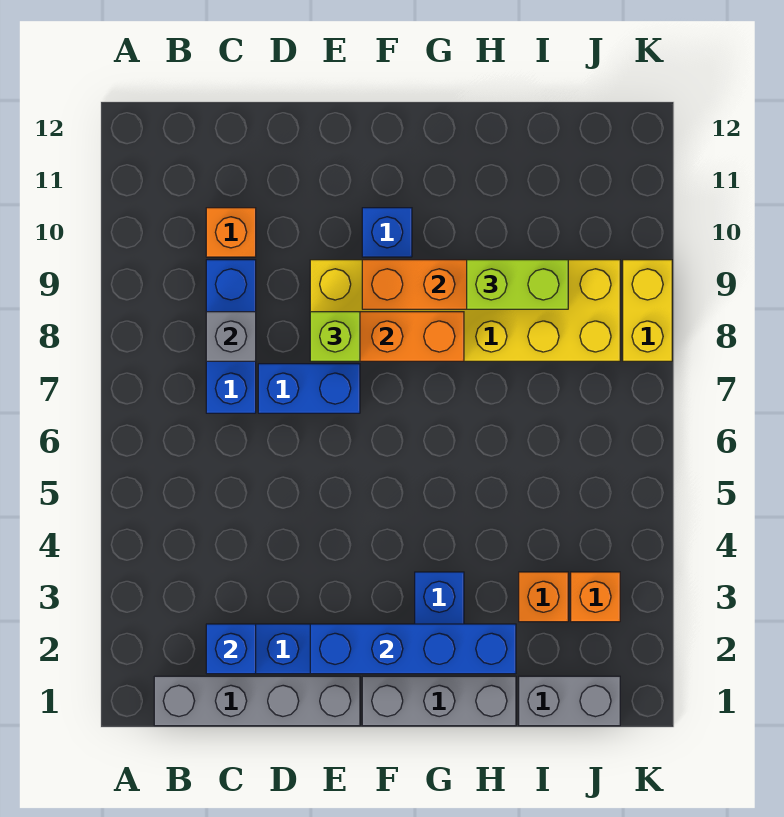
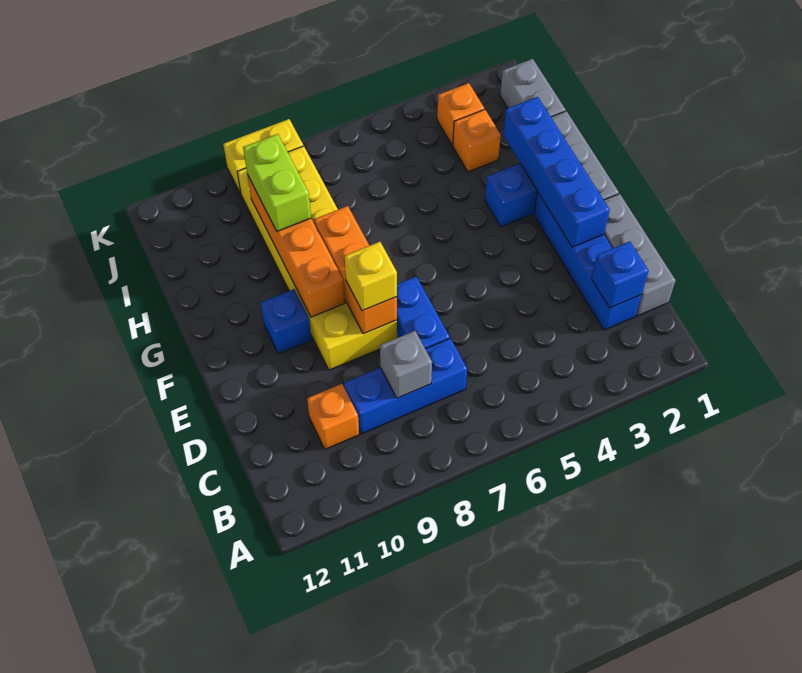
grey brick B1:E1 level 1 -> grey brick C1:E1 level 1
lime brick E8 level 3 -> yellow brick E8 level 3

